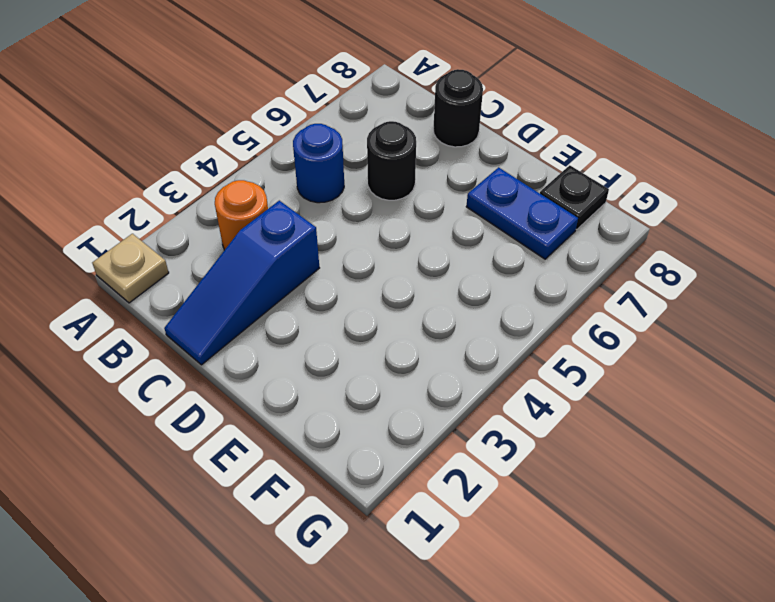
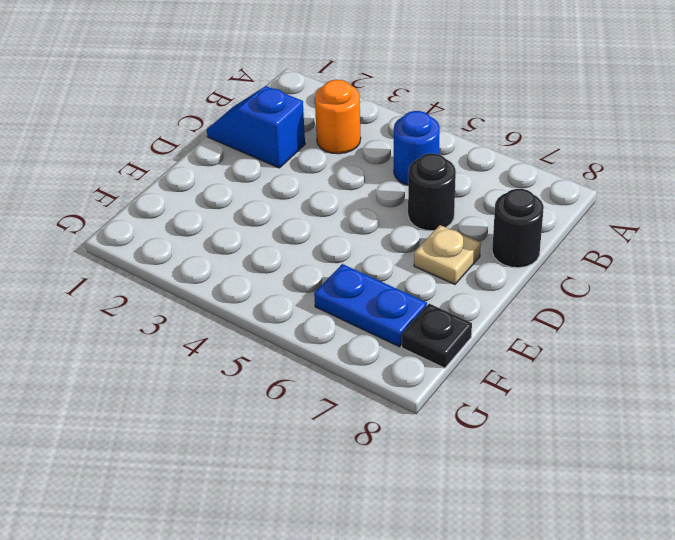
tan plate A1 level 1 -> tan plate D7 level 1
blue slope C1:C3 level 1 top 3 -> blue slope C1:C2 level 1 top 2
blue plate E7:F7 level 1 -> blue plate F6:F7 level 1

